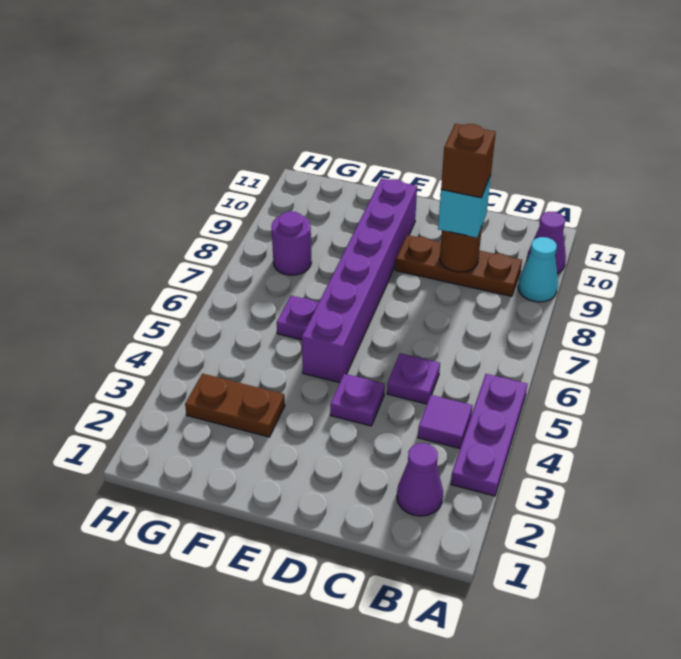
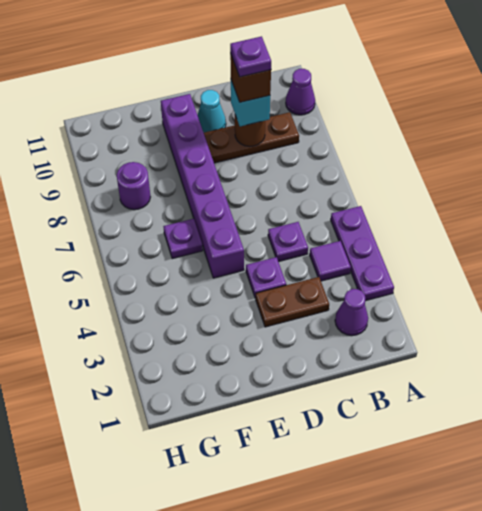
cyan cone A9 level 1 -> cyan cone D10 level 1
none -> purple plate C9 level 5
brown plate F3:G3 level 1 -> brown plate C3:D3 level 1

